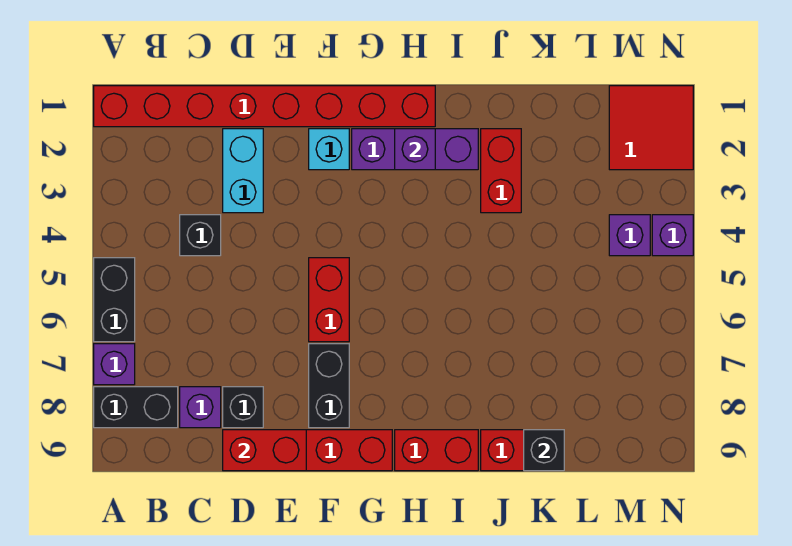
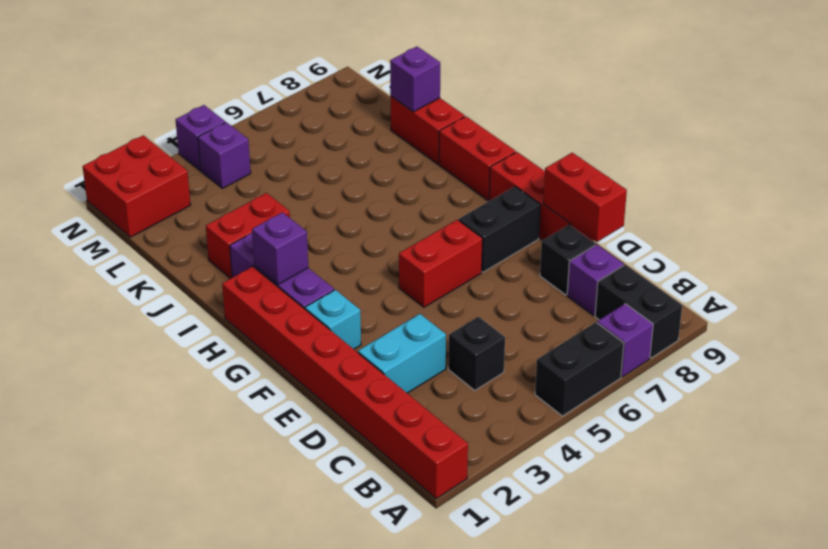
black brick K9 level 2 -> purple brick K9 level 2
red tile M1:N2 level 1 -> red brick M1:N2 level 1

